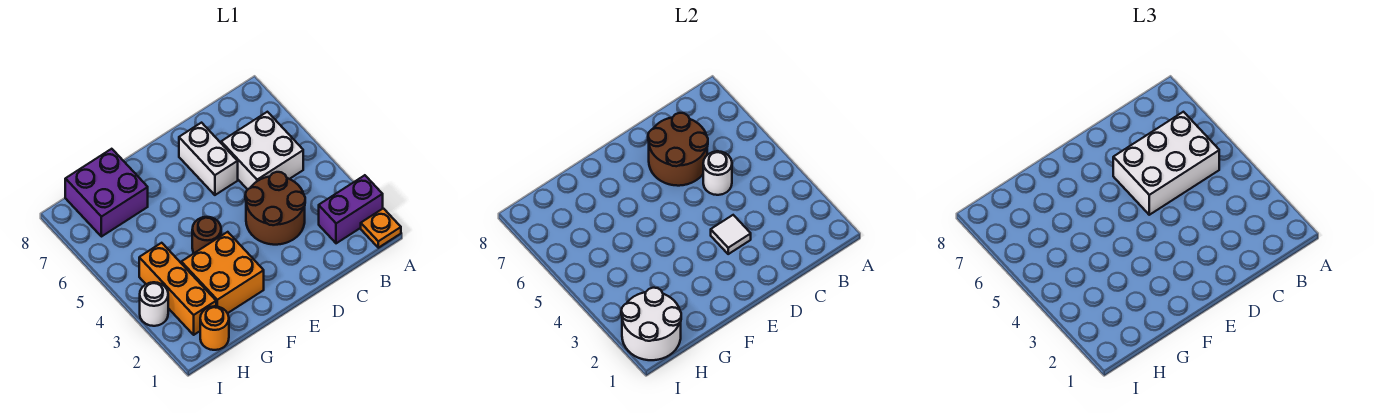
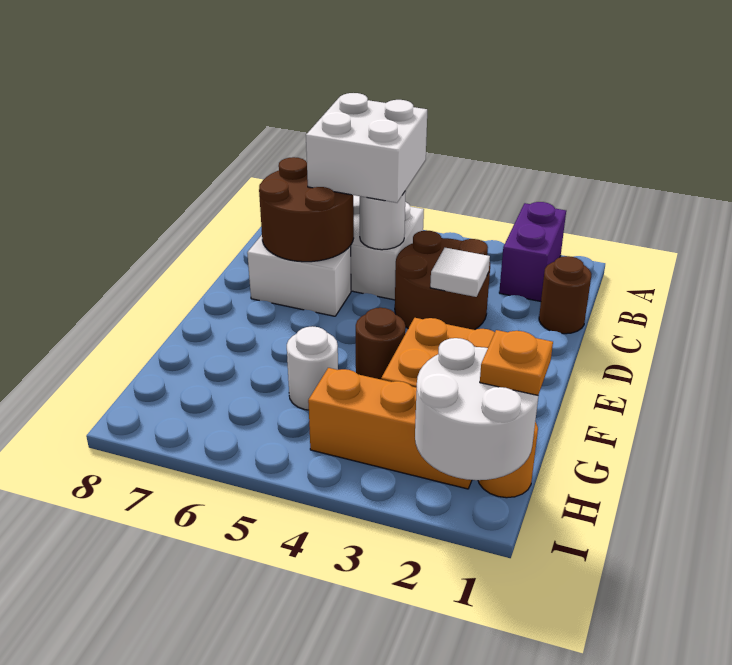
orange plate A1 level 1 -> orange plate H1 level 3
white brick B5:D6 level 3 -> white brick B5:C6 level 3
none -> brown round brick C1 level 1
purple brick G7:H8 level 1 -> none
white round brick I3 level 1 -> white round brick G5 level 1

